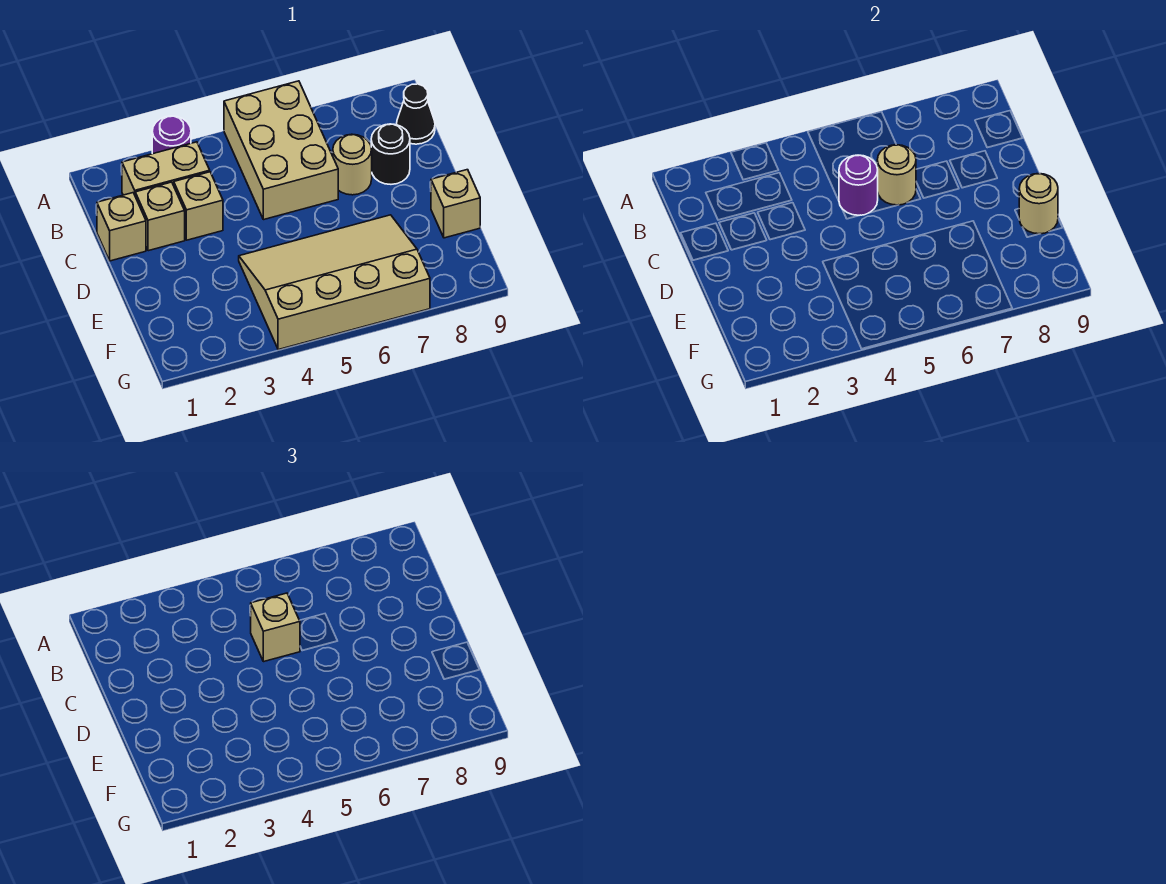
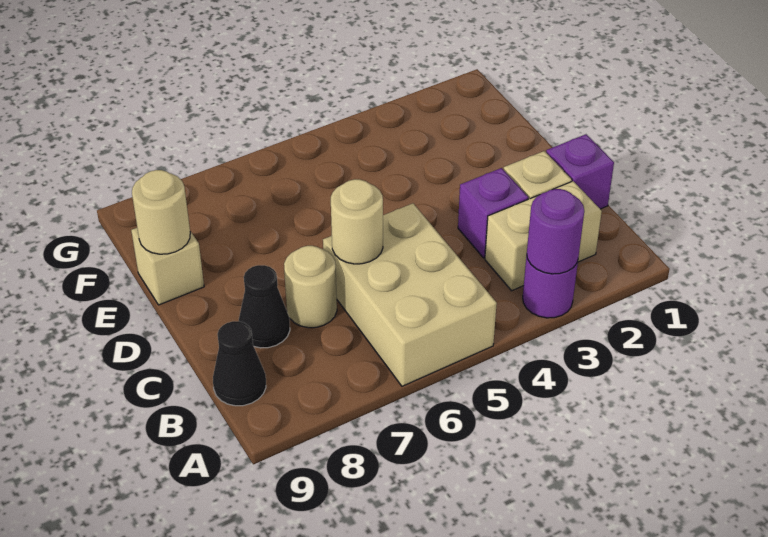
tan brick C1 level 1 -> purple brick C1 level 1
tan brick C3 level 1 -> purple brick C3 level 1
purple round brick C5 level 2 -> purple round brick A3 level 2
tan brick C5 level 3 -> none
black round brick C8 level 1 -> black cone C8 level 1
tan slope E4:G7 level 1 top G -> none

